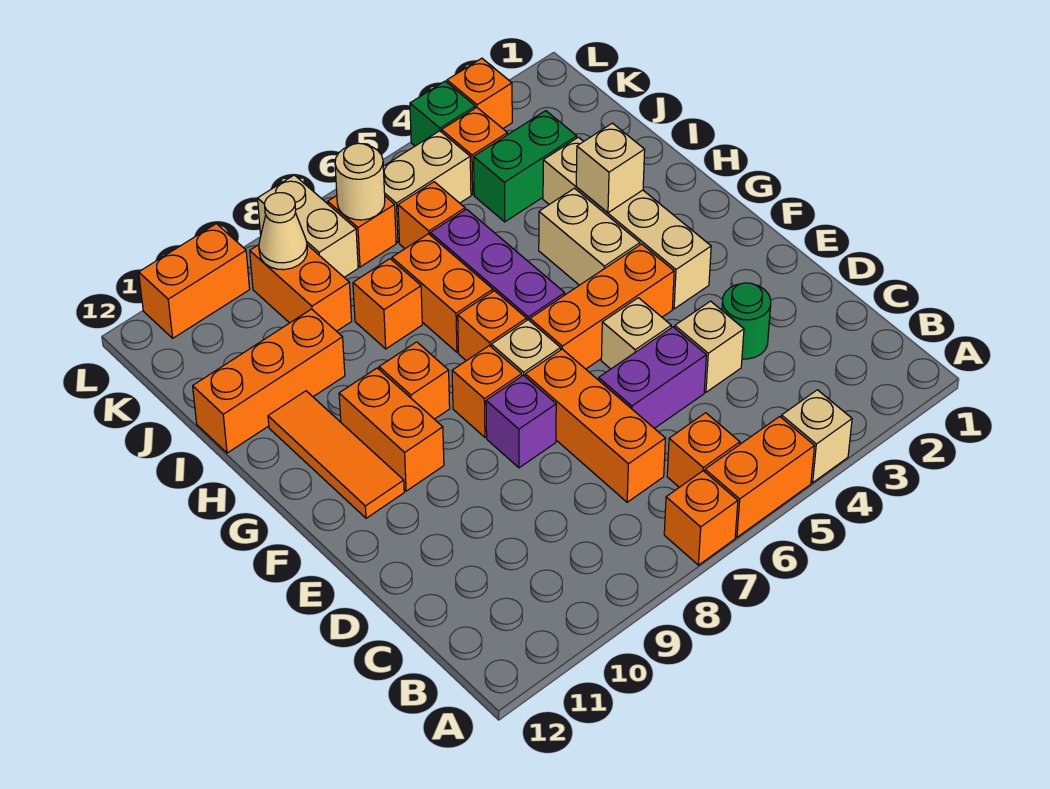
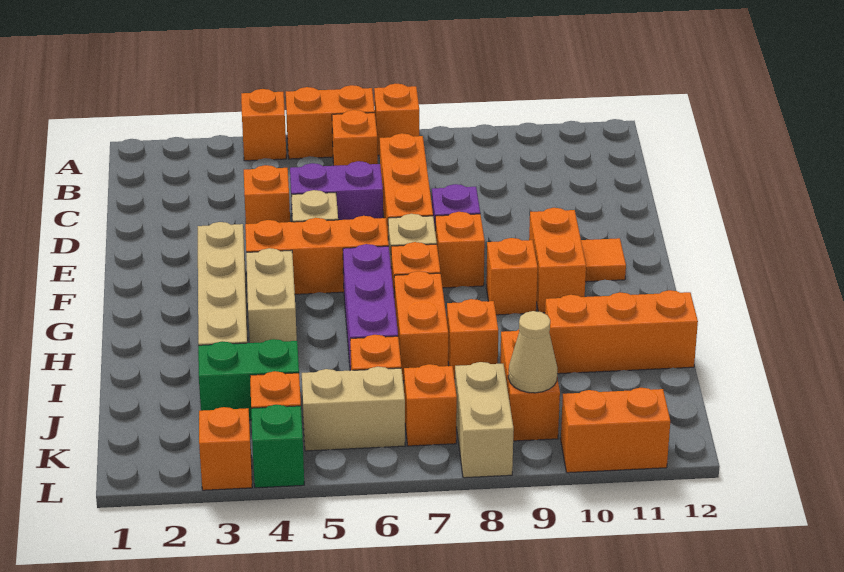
tan brick A4 level 1 -> orange brick A4 level 1
green round brick D3 level 1 -> none
tan brick D4 level 1 -> orange brick D4 level 1
orange tile F11:H11 level 1 -> orange tile F11 level 1
tan brick H3 level 2 -> none
tan round brick K7 level 2 -> none

